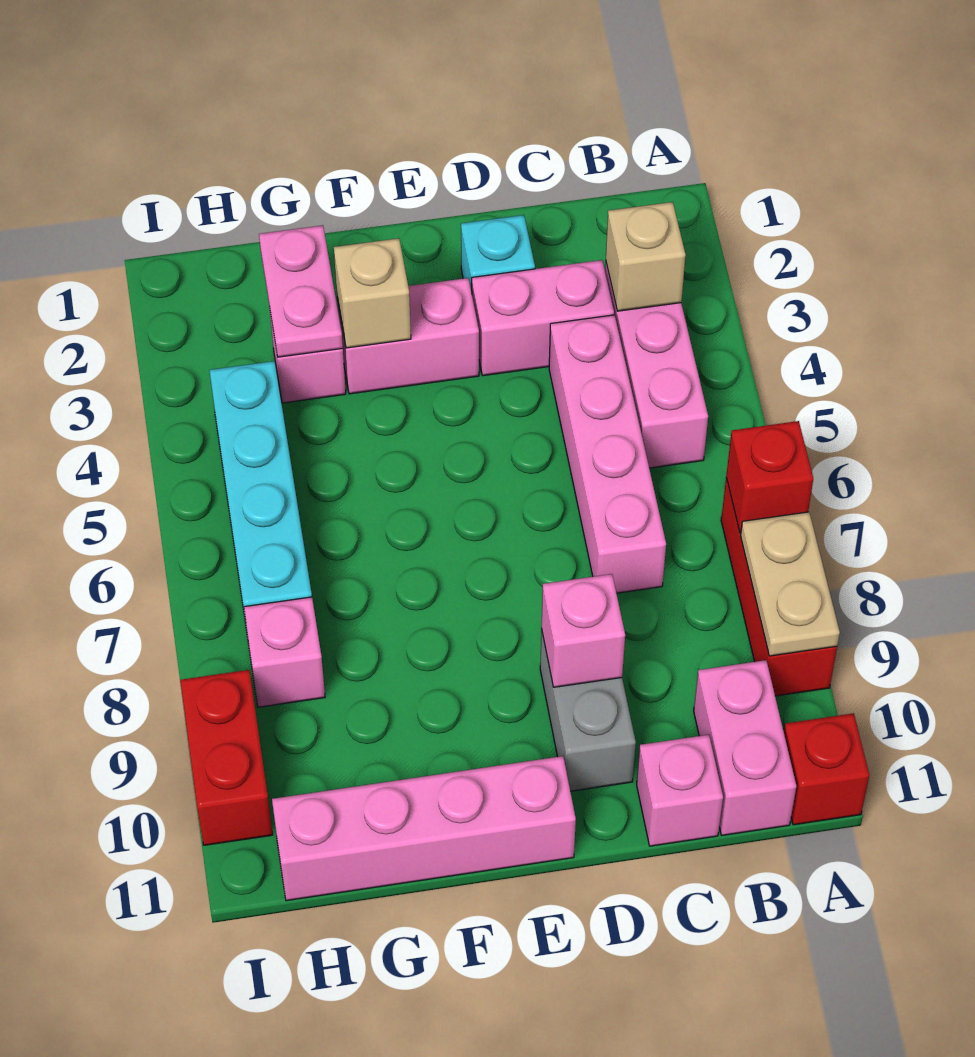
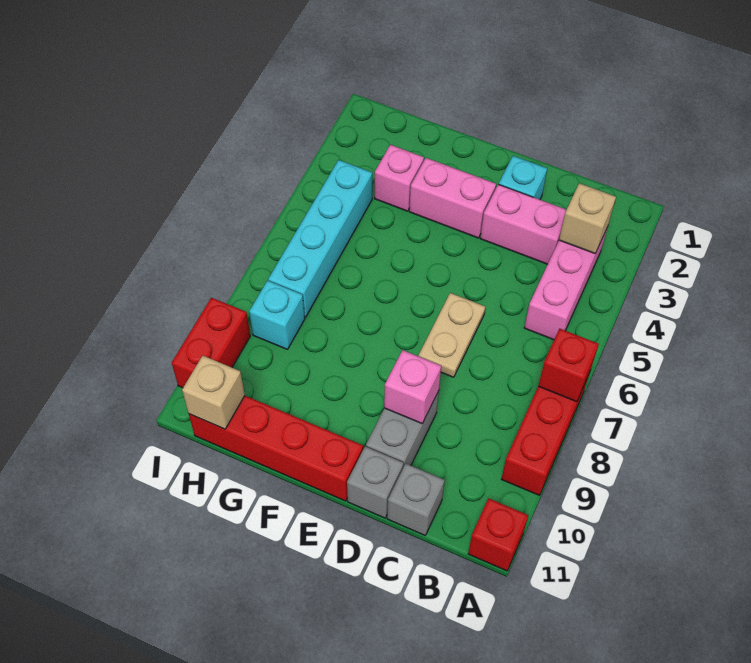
tan plate A8:A9 level 2 -> tan plate D6:D7 level 1
pink brick B10:B11 level 1 -> none
pink brick C4:C7 level 1 -> none
pink brick C11 level 1 -> grey brick C11 level 1
none -> grey brick D11 level 1
pink brick E11:H11 level 1 -> red brick E11:H11 level 1
tan brick F3 level 2 -> tan brick H11 level 2
pink plate G2:G3 level 2 -> none
pink brick H8 level 1 -> cyan brick H8 level 1

